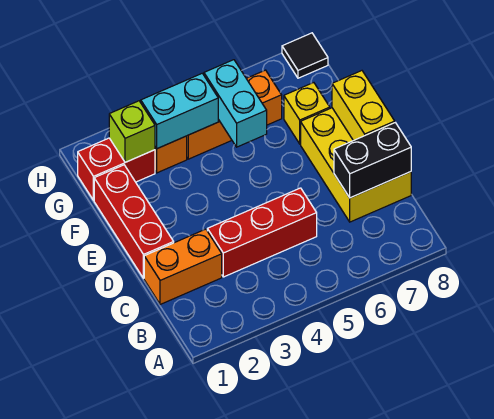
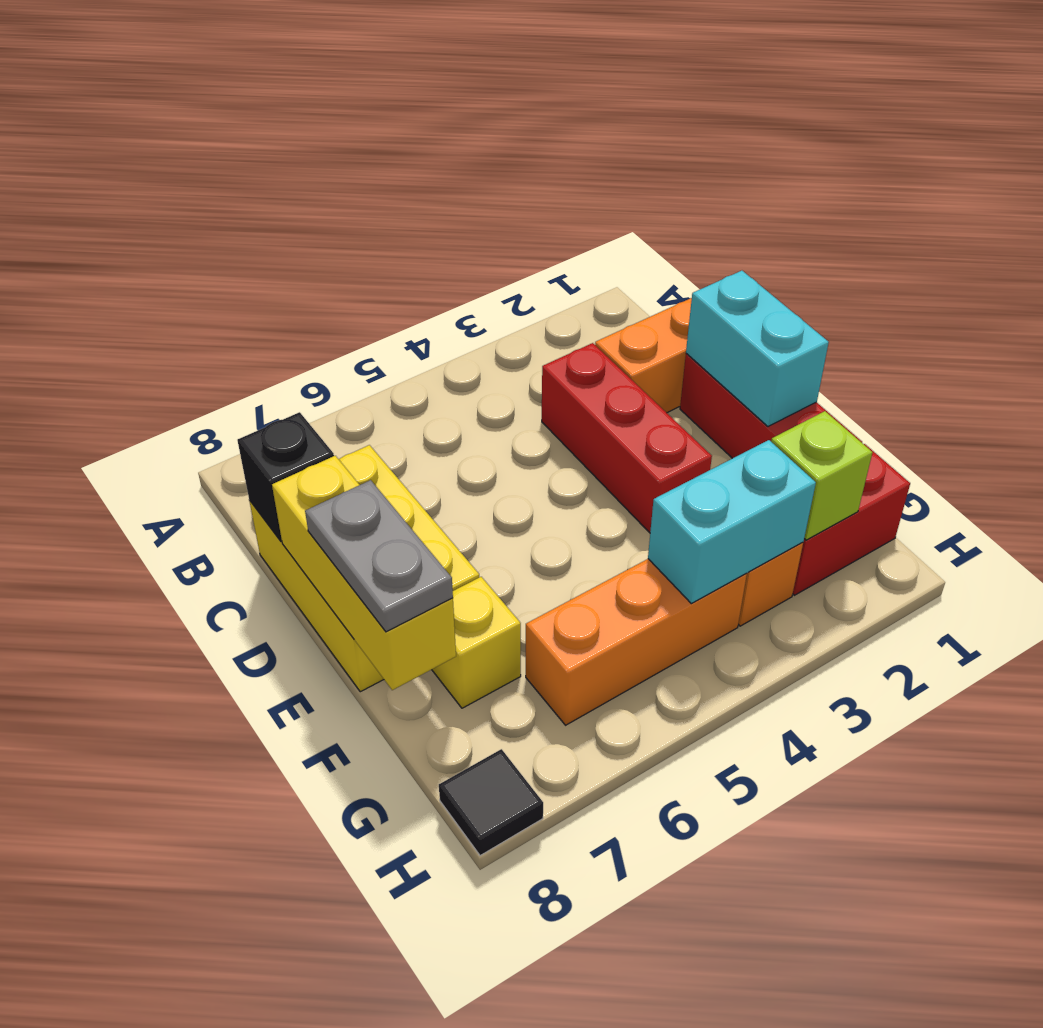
red brick C3:C5 level 1 -> red brick C3:E3 level 1
black brick C7:C8 level 2 -> black brick C8 level 2
yellow brick D8:E8 level 2 -> yellow brick D8:F8 level 2
none -> grey plate E8:F8 level 3
cyan brick F5:G5 level 2 -> cyan brick D1:E1 level 2

